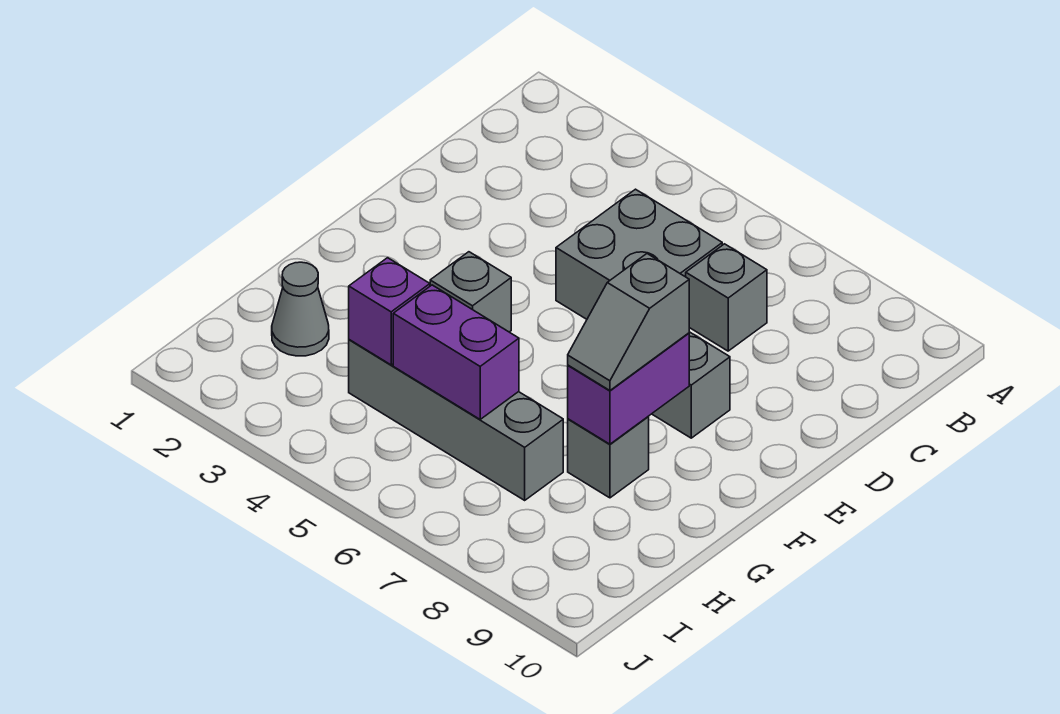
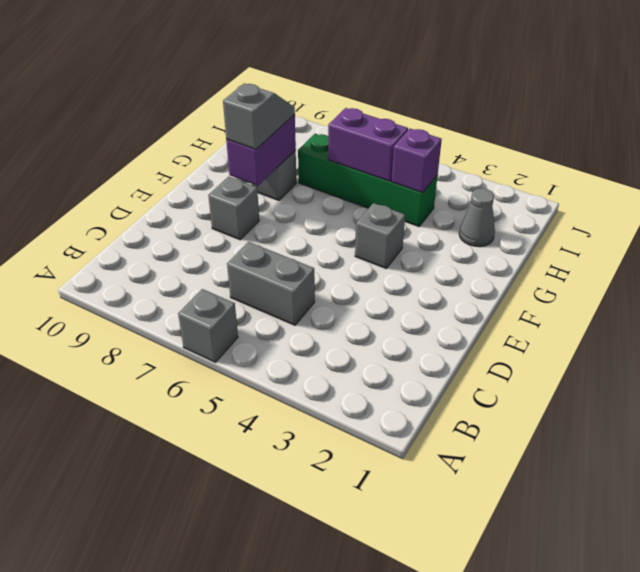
grey brick C5:D6 level 1 -> grey brick C5:C6 level 1
grey brick C7 level 1 -> grey brick A6 level 1
grey brick H4:H7 level 1 -> green brick H4:H7 level 1

